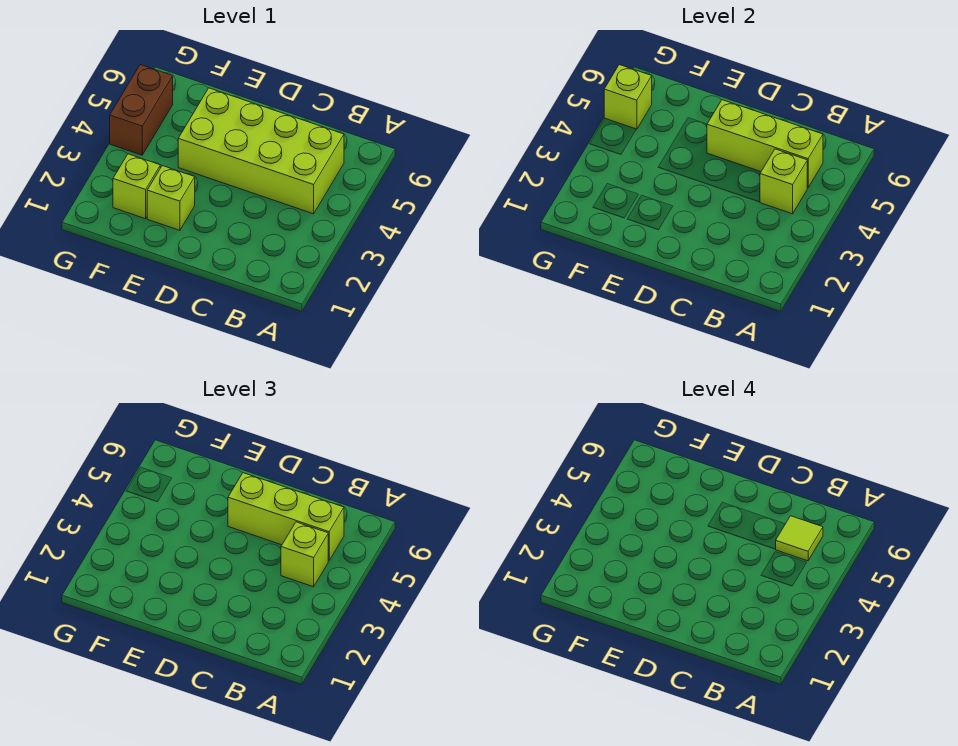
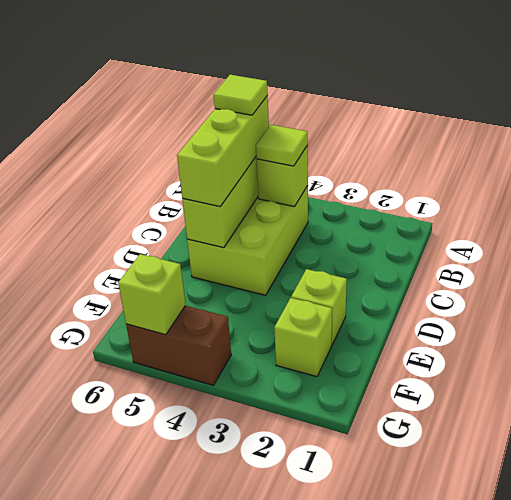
lime brick B4:E5 level 1 -> lime brick B4:D5 level 1
lime brick B4 level 3 -> lime tile B4 level 3

